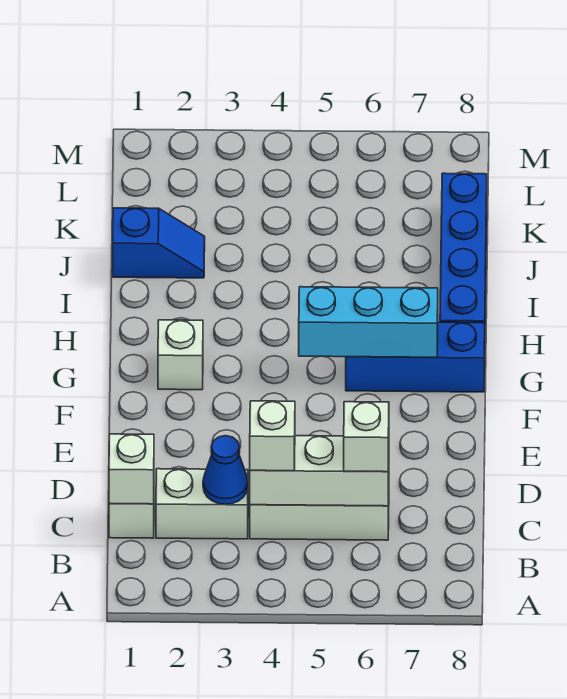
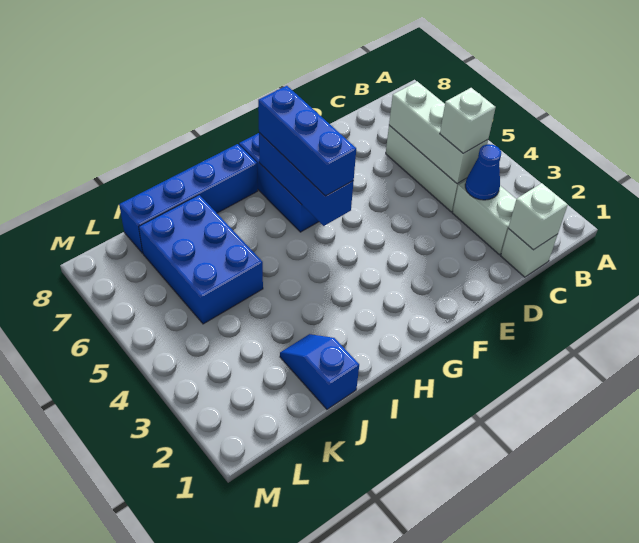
white brick C6 level 3 -> none
white brick G2 level 1 -> none
cyan brick G5:G7 level 2 -> blue brick G5:G7 level 2
none -> blue brick G5:G7 level 3
none -> blue brick J5:K7 level 1

